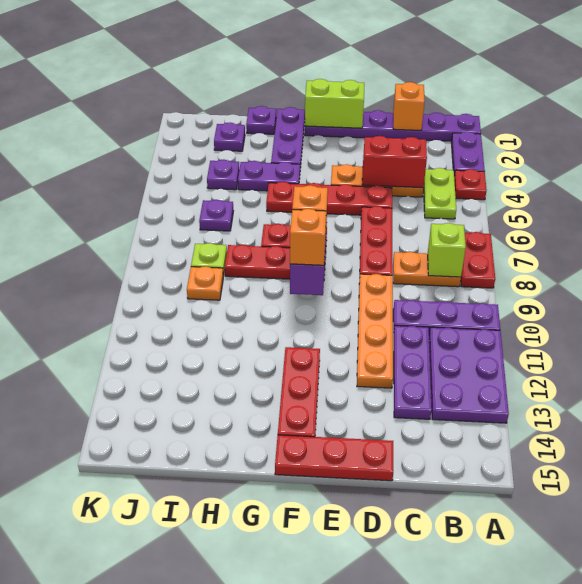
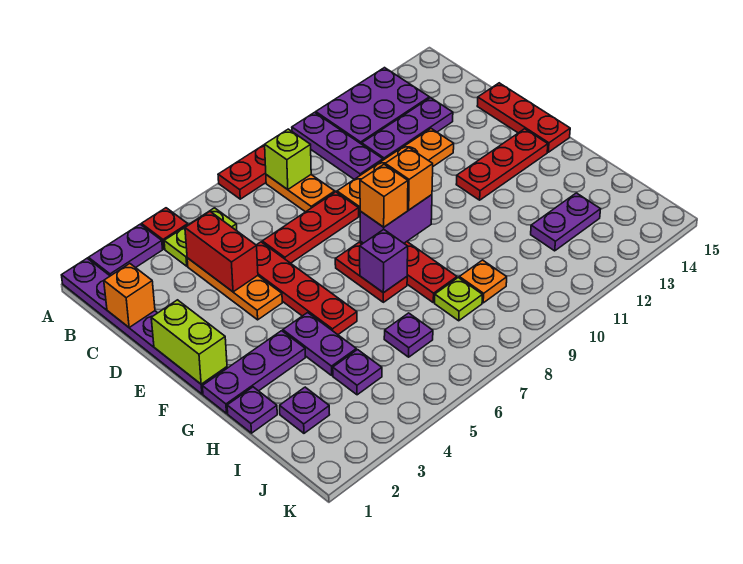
none -> purple brick G7 level 2
none -> purple plate I12:I13 level 1

